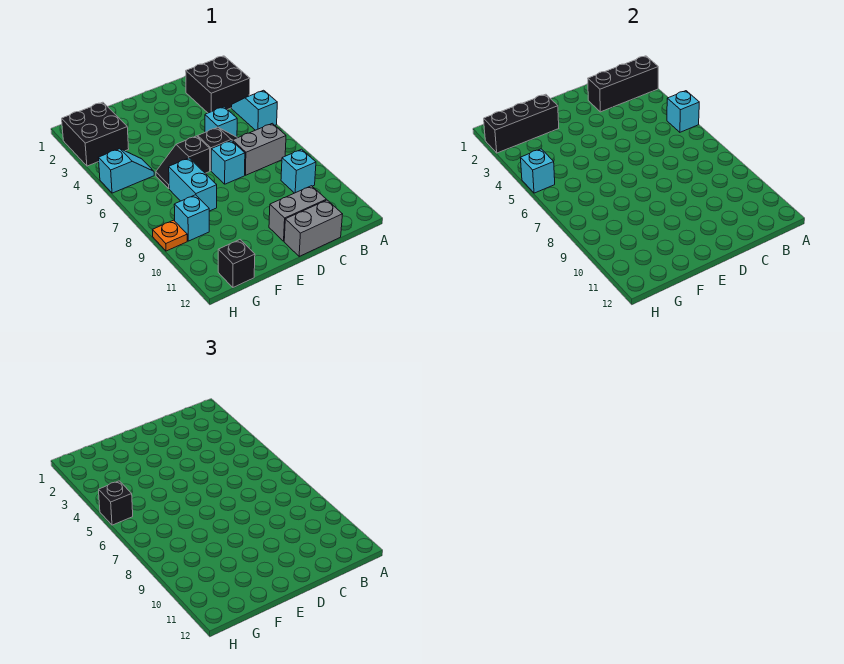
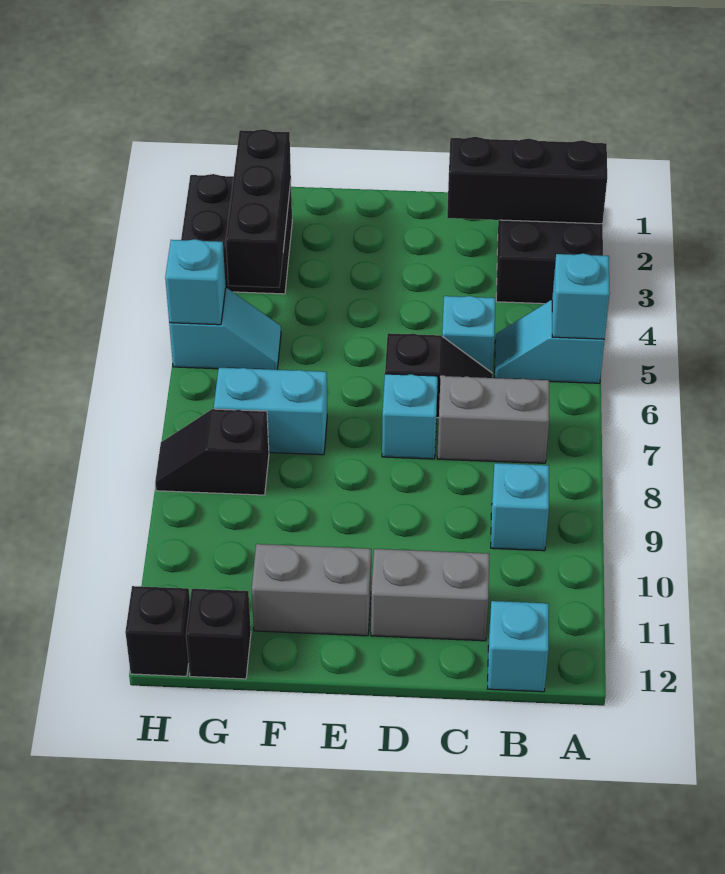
cyan slope A4:A5 level 1 top 5 -> cyan slope A5:B5 level 1 top A
grey brick C12:D12 level 1 -> grey brick E11:F11 level 1
black slope E6:F6 level 1 top E -> black slope G8:H8 level 1 top G
black brick F2:H2 level 2 -> black brick G2:G4 level 2
cyan brick F7:F8 level 1 -> cyan brick F7:G7 level 1
cyan brick G9 level 1 -> cyan brick B12 level 1
black brick H5 level 3 -> black brick H12 level 1
orange plate H9 level 1 -> none

